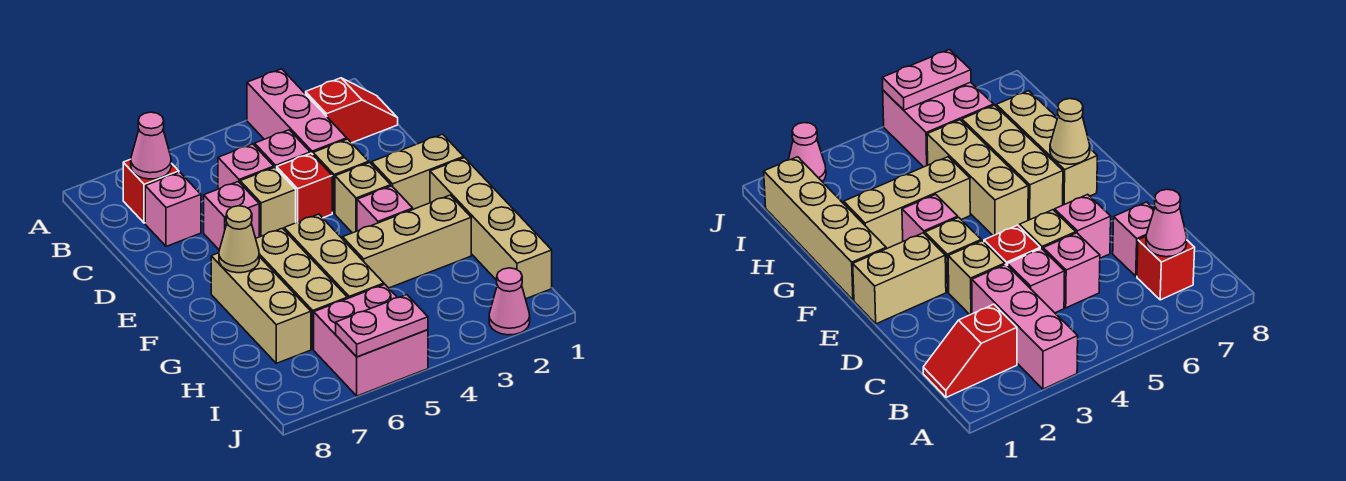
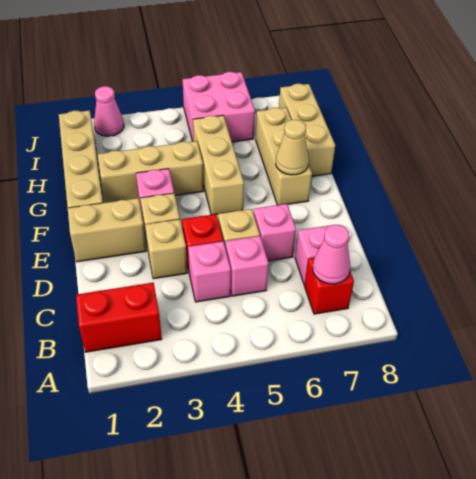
pink brick A3:C3 level 1 -> none
red slope B1:B2 level 1 top 2 -> red brick B1:B2 level 1
tan brick F6:H6 level 1 -> tan brick G8:I8 level 1
pink plate J5:J6 level 2 -> none

